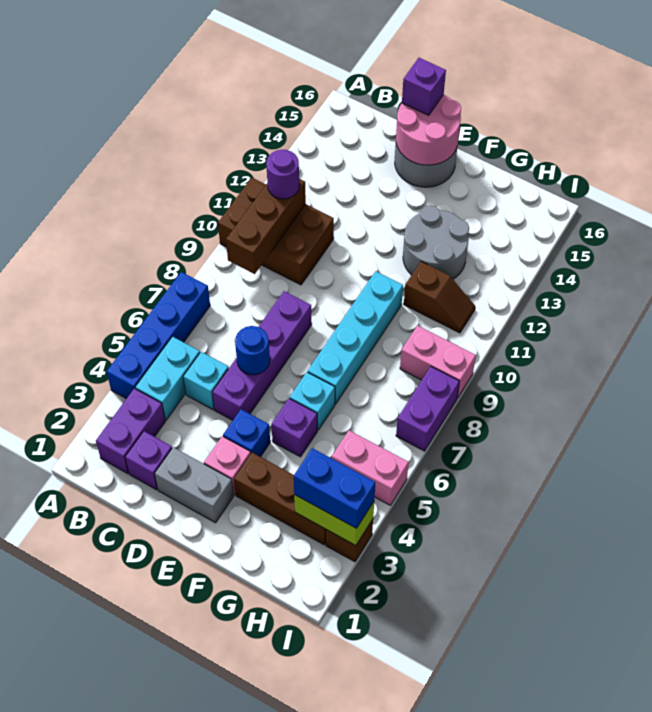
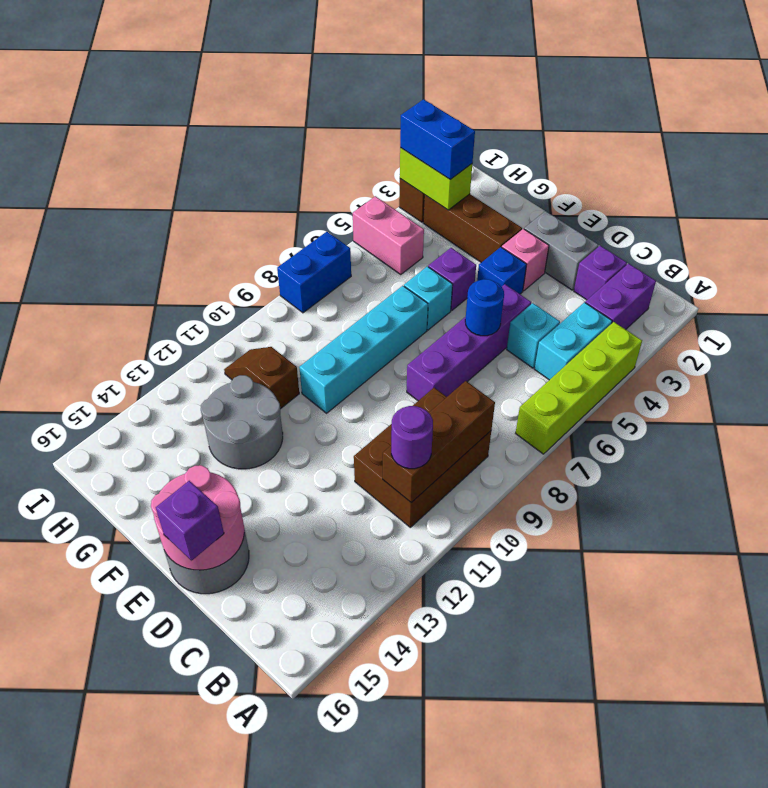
blue brick A4:A7 level 1 -> lime brick A4:A7 level 1
brown brick A10:C11 level 1 -> brown brick B9:C11 level 1
pink brick H9:I9 level 1 -> none
purple brick I7:I8 level 1 -> blue brick I7:I8 level 1

